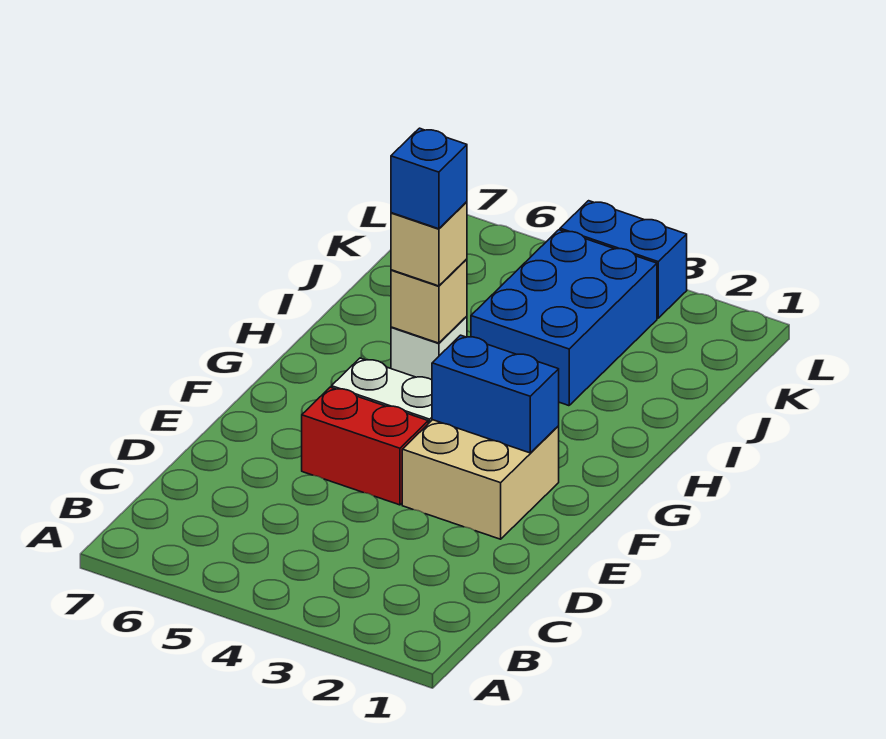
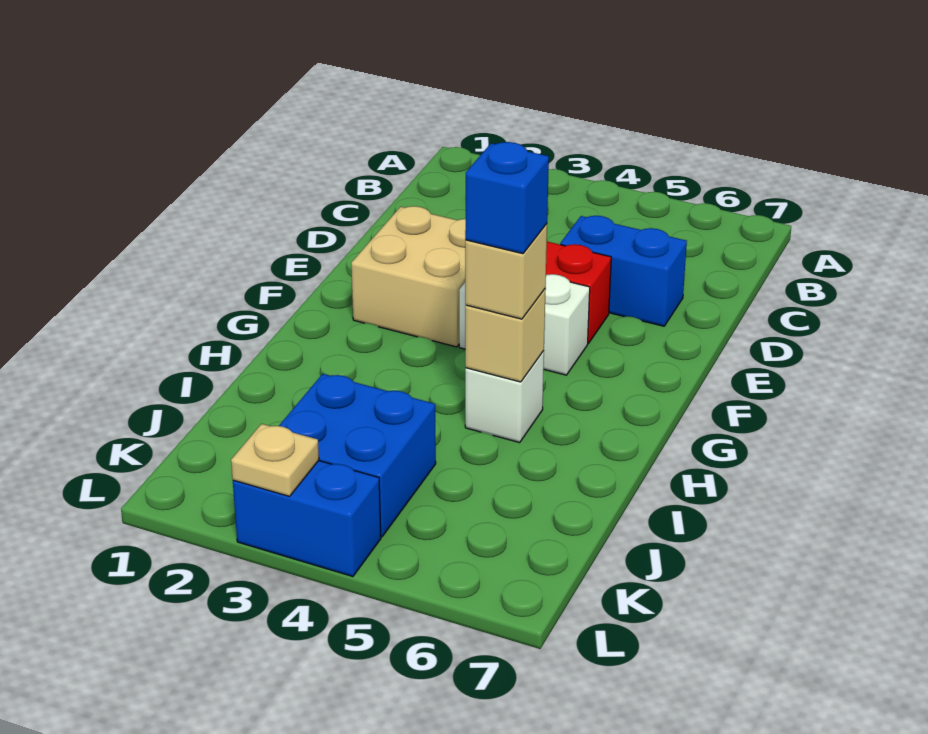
blue brick F2:F3 level 2 -> blue brick D5:D6 level 1
blue brick I3:K4 level 1 -> blue brick J3:K4 level 1
none -> tan plate L3 level 2

